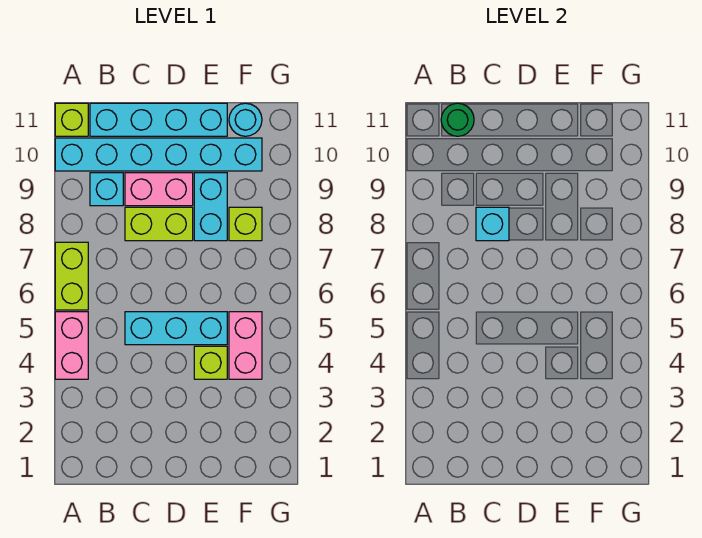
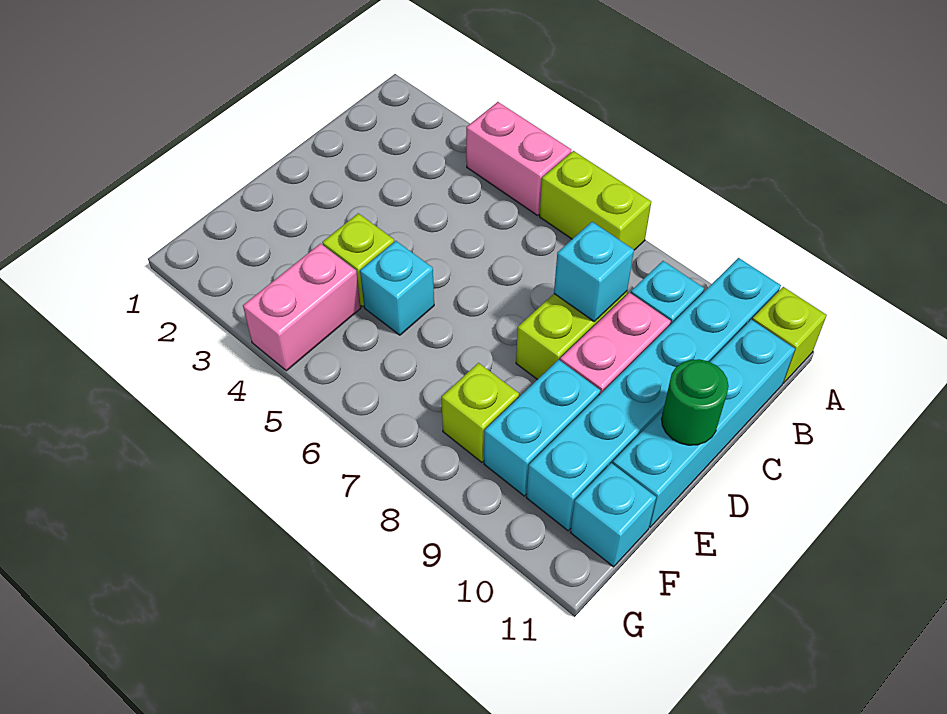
green round brick B11 level 2 -> green round brick D11 level 2
cyan brick C5:E5 level 1 -> cyan brick E5 level 1
cyan brick E8:E9 level 1 -> cyan brick E9:F9 level 1
pink brick F4:F5 level 1 -> pink brick F4:G4 level 1
cyan round brick F11 level 1 -> cyan brick F11 level 1

